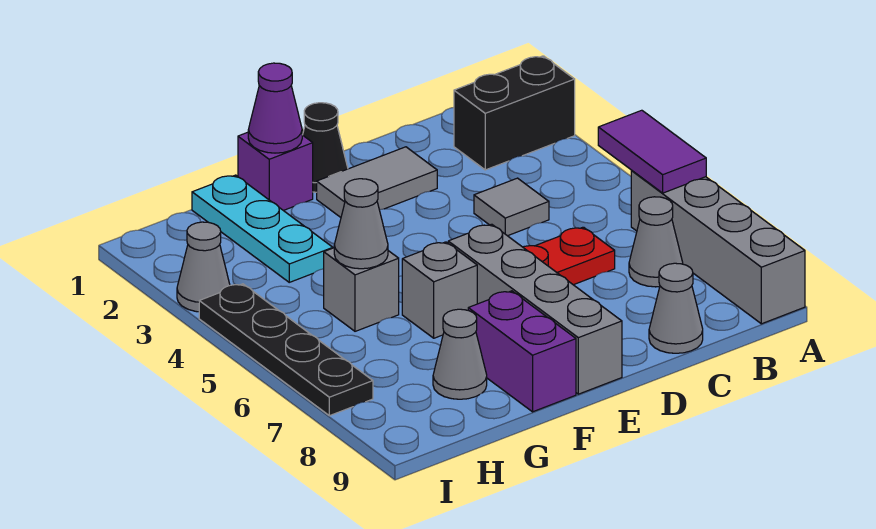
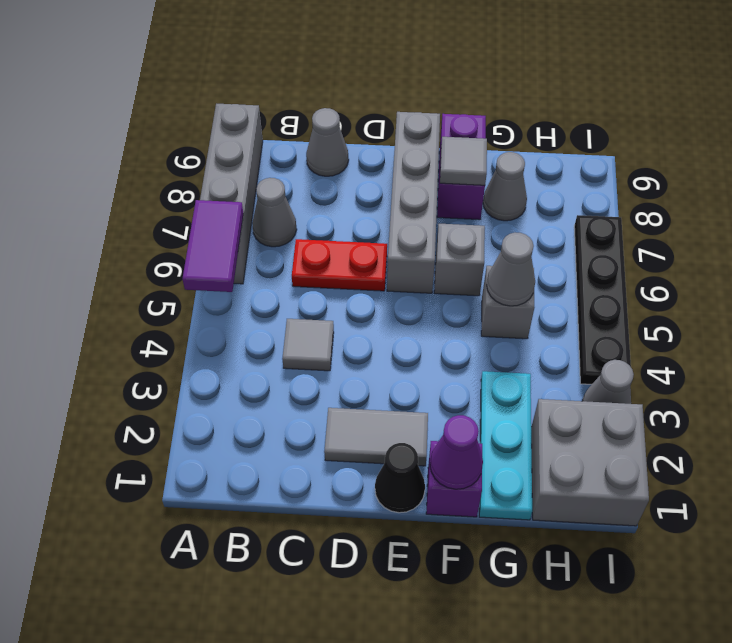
black brick A2:B2 level 1 -> none
none -> grey tile F8 level 2
none -> grey brick H1:I2 level 1

